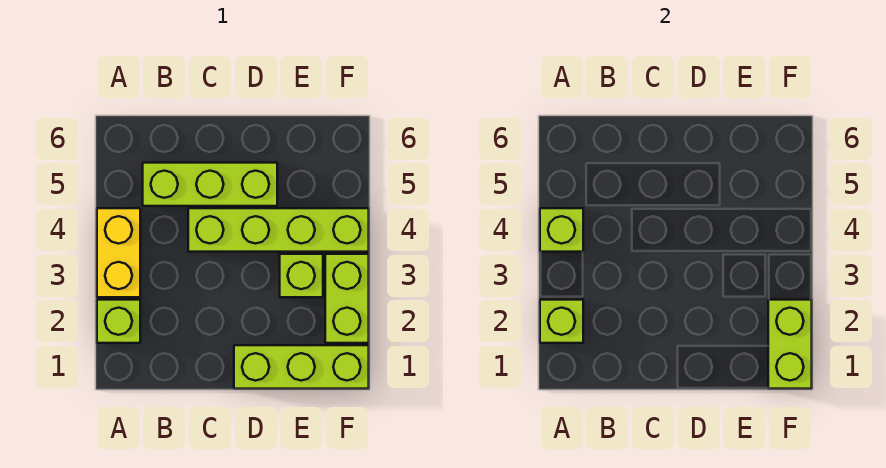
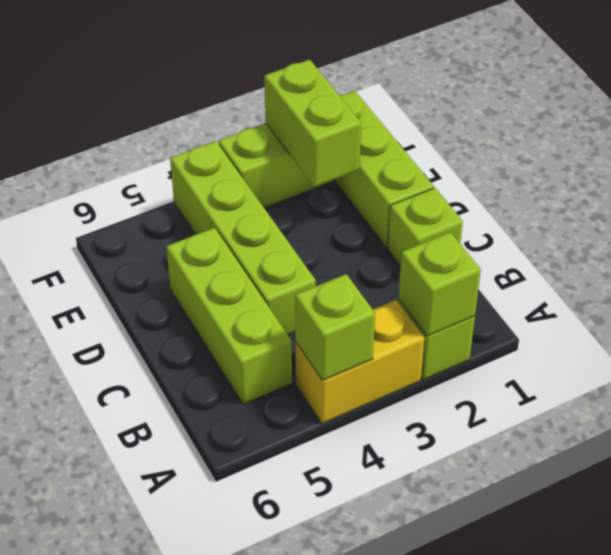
lime brick E3 level 1 -> lime brick C1 level 1
lime brick F1:F2 level 2 -> lime brick E2:F2 level 2

